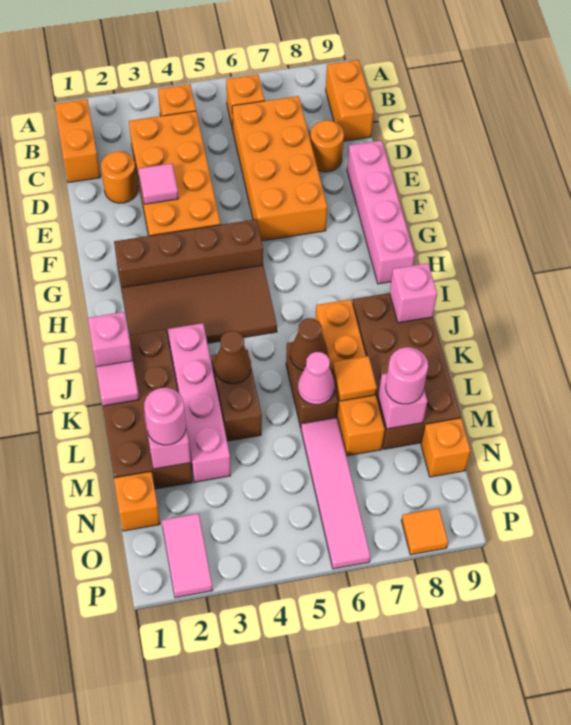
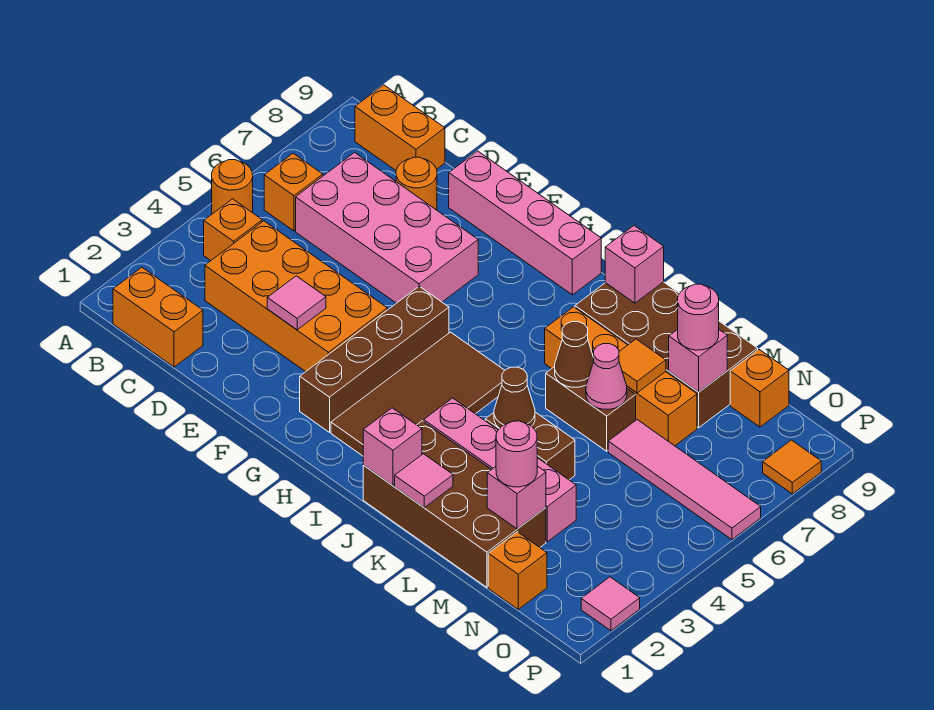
orange brick C6:F7 level 1 -> pink brick C6:F7 level 1
orange round brick D2 level 1 -> orange round brick A5 level 1
pink tile O2:P2 level 1 -> pink tile P2 level 1

